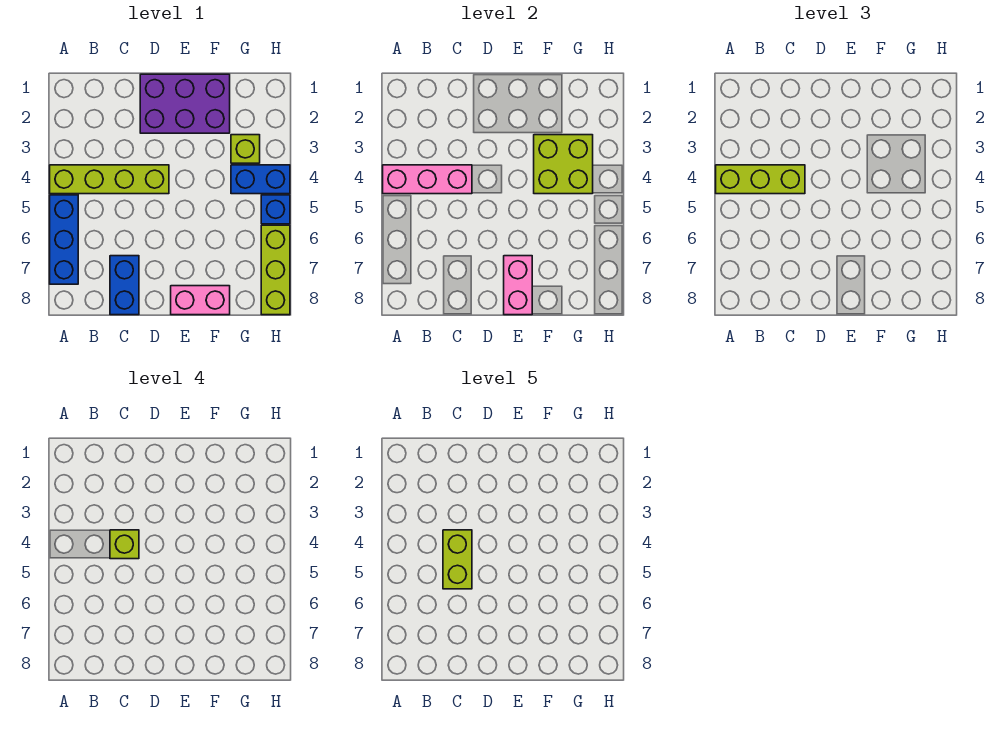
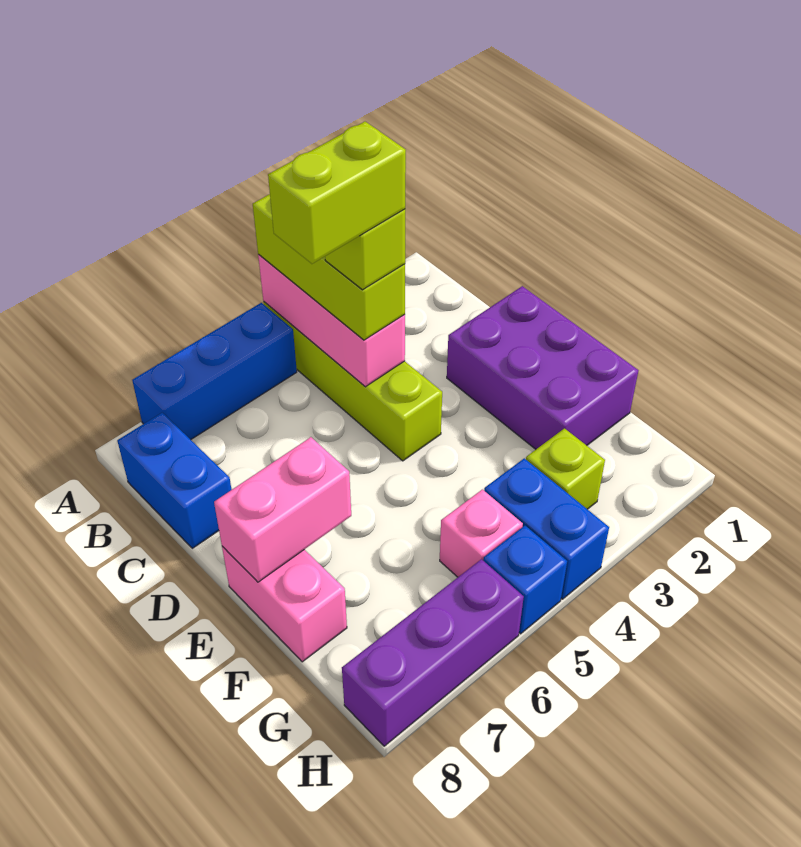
blue brick C7:C8 level 1 -> blue brick B8:C8 level 1
lime brick F3:G4 level 2 -> none
none -> pink brick G5 level 1
lime brick H6:H8 level 1 -> purple brick H6:H8 level 1

